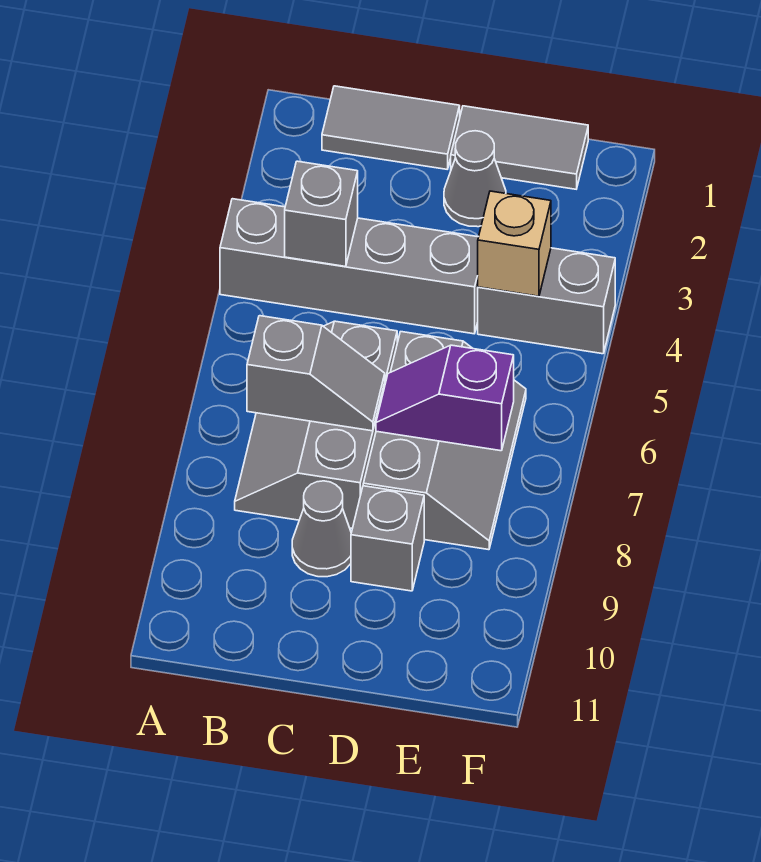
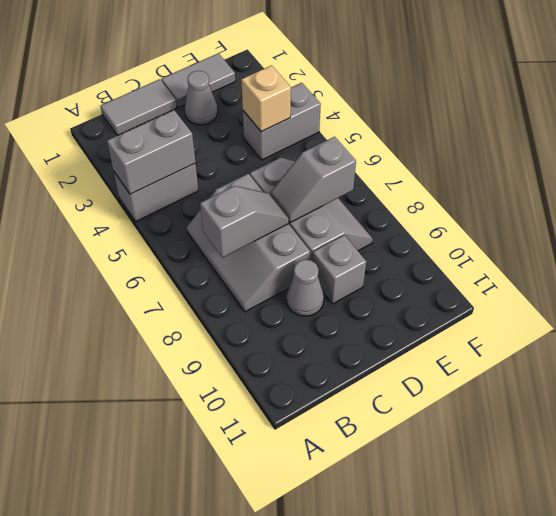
grey brick A4:D4 level 1 -> grey brick A4:B4 level 1
grey brick B4 level 2 -> grey brick A4:B4 level 2
purple slope D7:E7 level 2 top E -> grey slope D7:E7 level 2 top E

